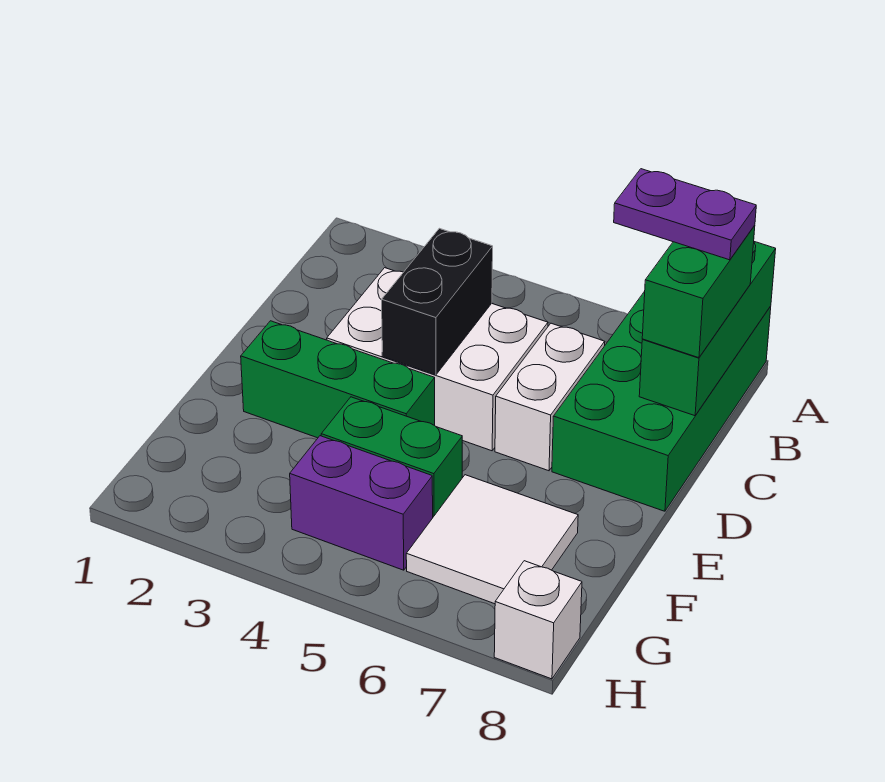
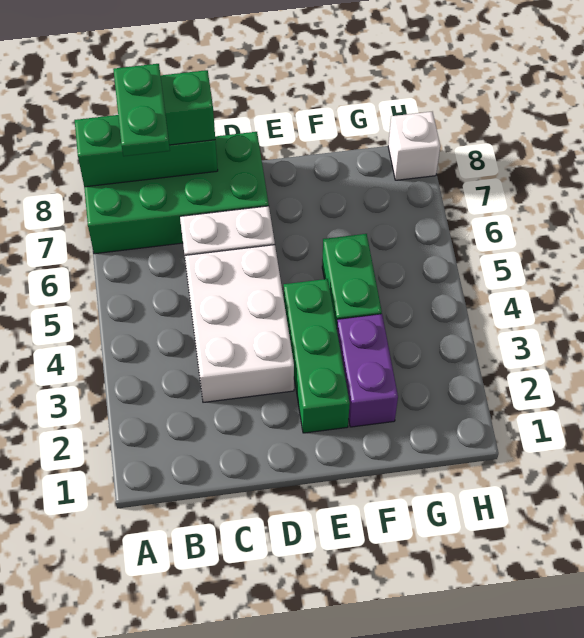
purple plate B7:B8 level 4 -> green plate B7:B8 level 4
black brick C4:D4 level 2 -> none
white tile F6:G7 level 1 -> none
purple brick G4:G5 level 1 -> purple brick F2:F3 level 1

